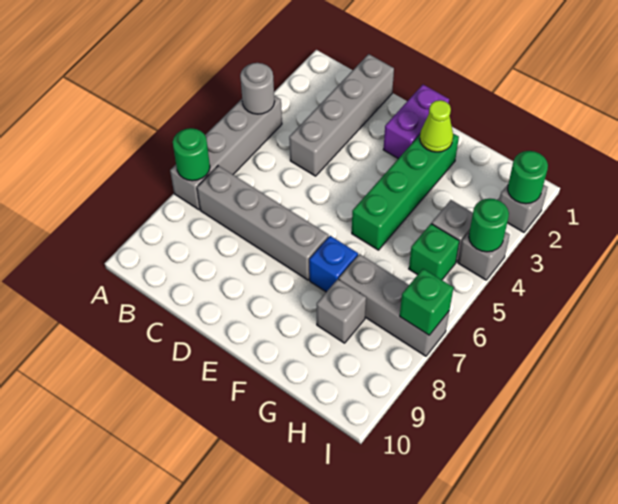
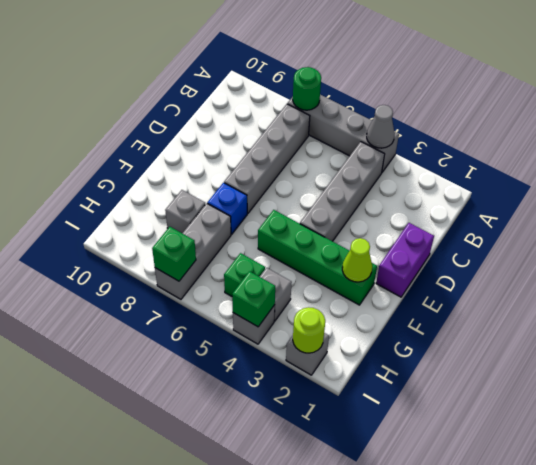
grey round brick A4 level 2 -> grey cone A4 level 2
grey brick C1:C4 level 1 -> grey brick B4:E4 level 1
purple brick E1:E2 level 1 -> purple brick D1:E1 level 1
green round brick I2 level 2 -> lime round brick I2 level 2
green round brick I4 level 2 -> green brick I4 level 2

